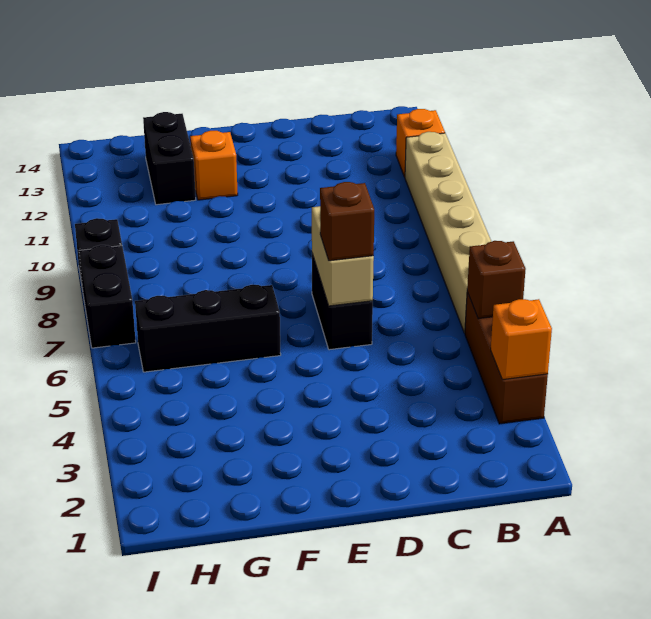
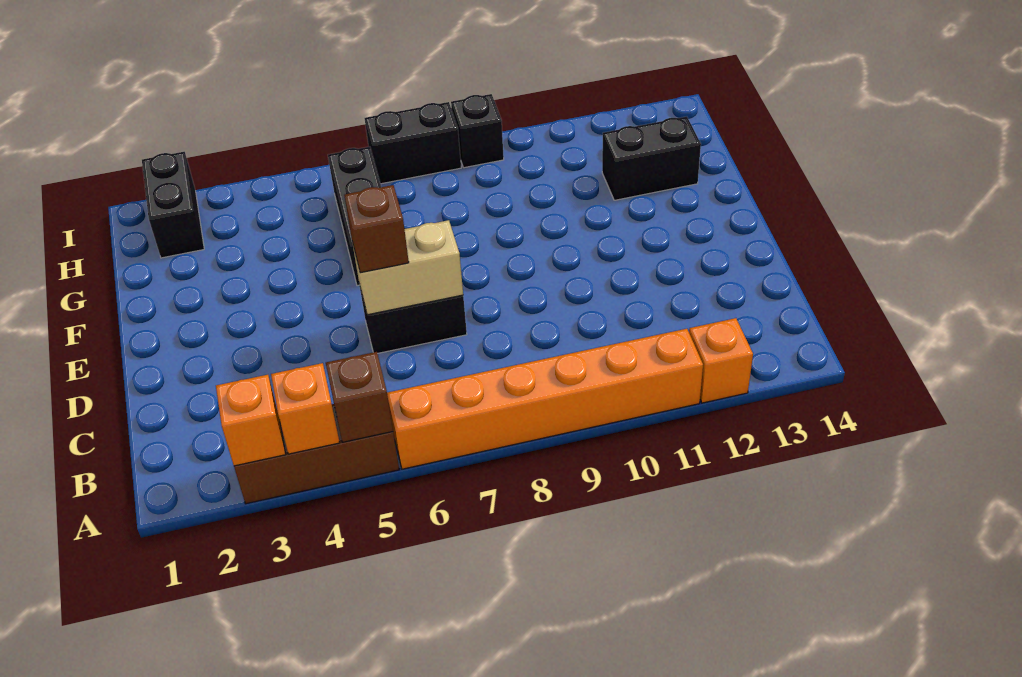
tan brick A6:A11 level 1 -> orange brick A6:A11 level 1
orange brick F12 level 1 -> orange brick A4 level 2
none -> black brick H2:I2 level 1

